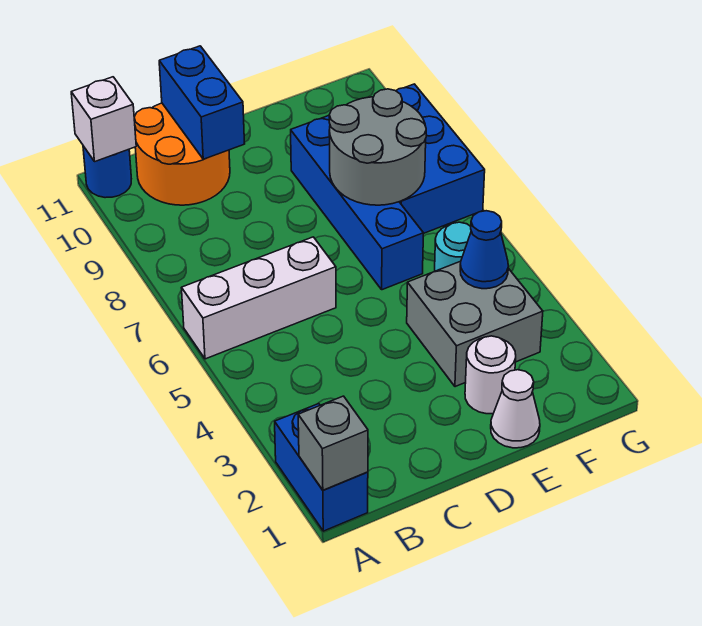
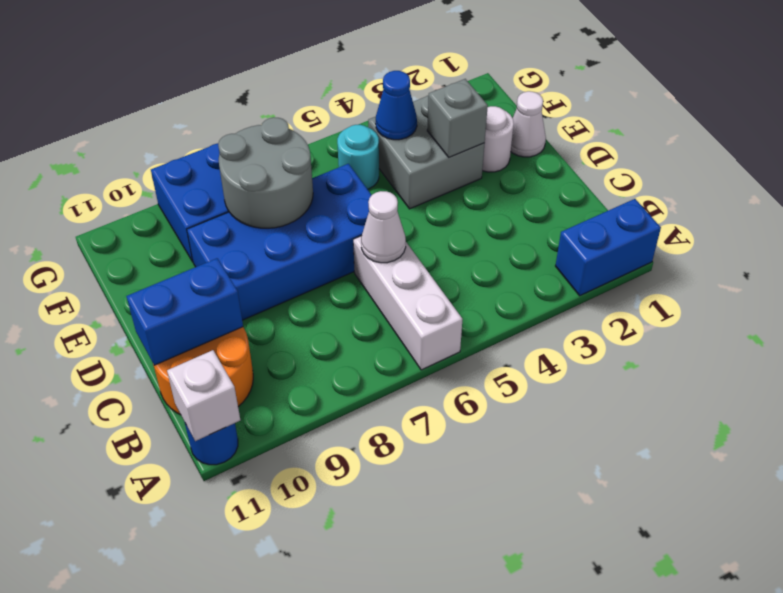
grey brick A1 level 2 -> grey brick E3 level 2
none -> white cone C6 level 2
blue brick E6:E9 level 1 -> blue brick D6:E9 level 1

